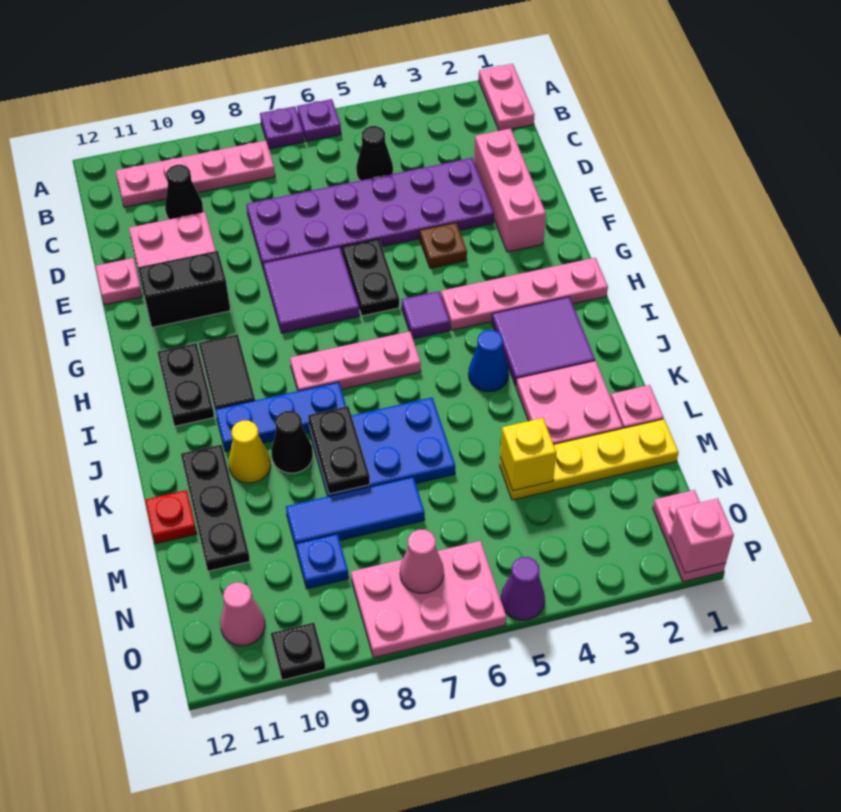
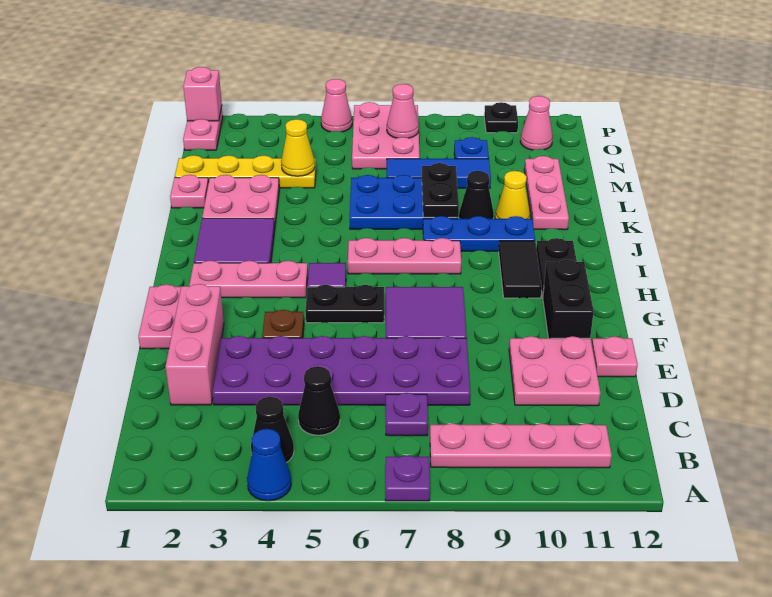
pink plate A1:B1 level 1 -> pink plate F1:G1 level 1
purple plate A6 level 1 -> purple plate C7 level 1
black cone C10 level 1 -> black cone B4 level 1
black plate F6:G6 level 1 -> black plate G5:G6 level 1
black brick F10:F11 level 1 -> black brick F11:G11 level 1
pink plate H1:H4 level 1 -> pink plate H2:H4 level 1
blue cone J4 level 1 -> blue cone A4 level 1
black plate K11:M11 level 1 -> pink plate K11:M11 level 1
red plate L12 level 1 -> none
yellow brick M4 level 2 -> yellow cone M4 level 2
pink plate O6:P8 level 1 -> pink plate N6:P7 level 1
purple cone P5 level 1 -> pink cone P5 level 1

